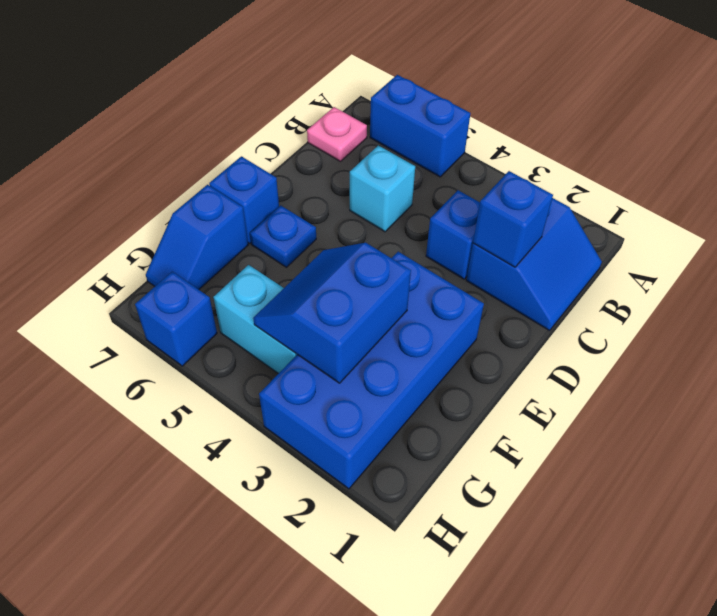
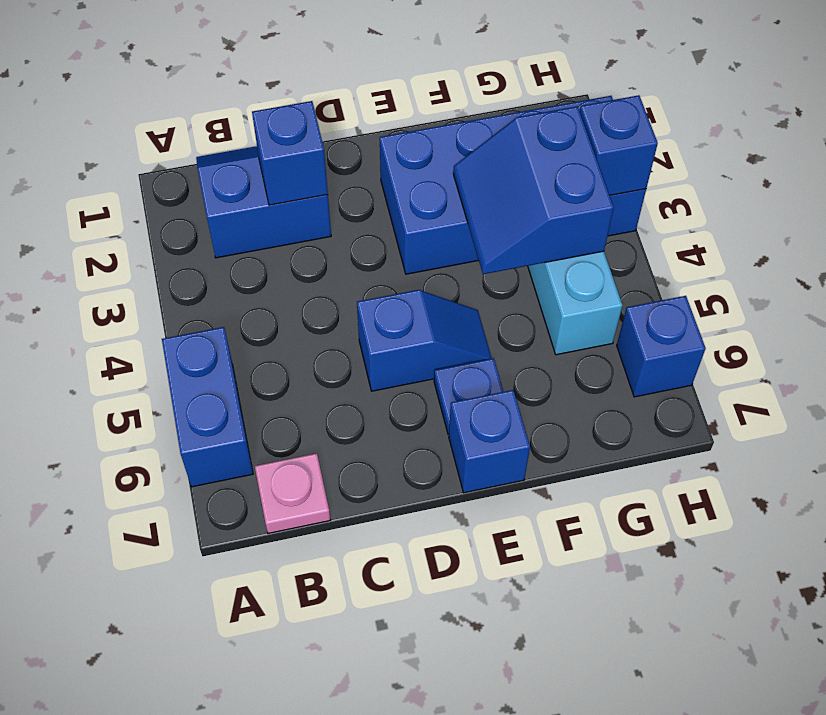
blue brick C3 level 1 -> blue brick H3 level 2
cyan brick C5 level 1 -> none
blue slope F3:G4 level 2 top 3 -> blue slope F3:G4 level 2 top G
blue slope F7:G7 level 1 top F -> blue slope D5:E5 level 1 top D

